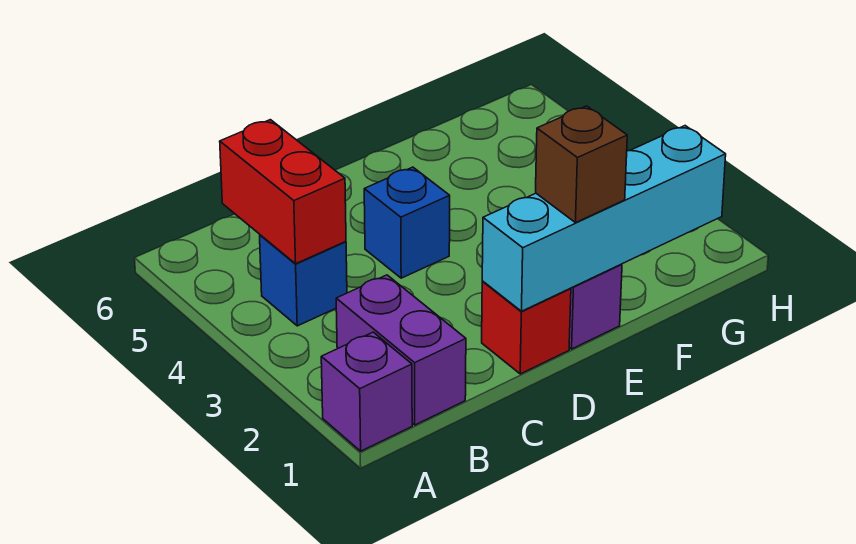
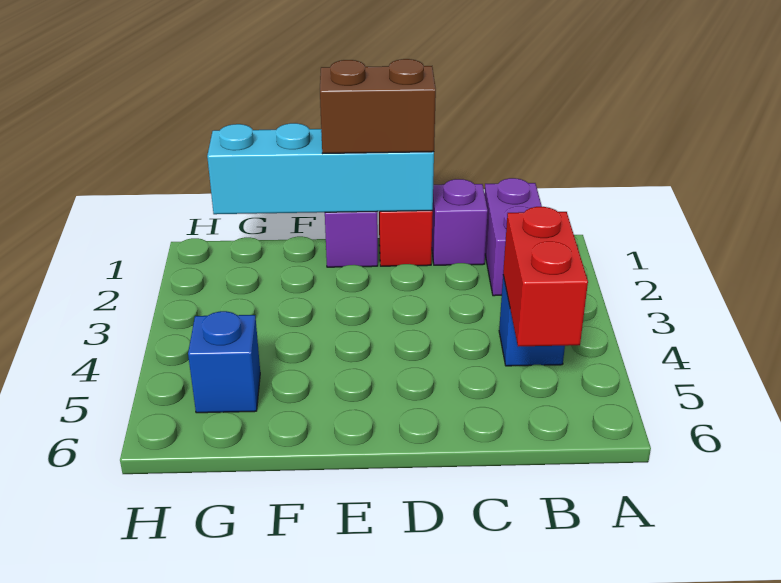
purple brick A1 level 1 -> purple brick C1 level 1
blue brick D4 level 1 -> blue brick G5 level 1
brown brick E1 level 3 -> brown brick D1:E1 level 3

